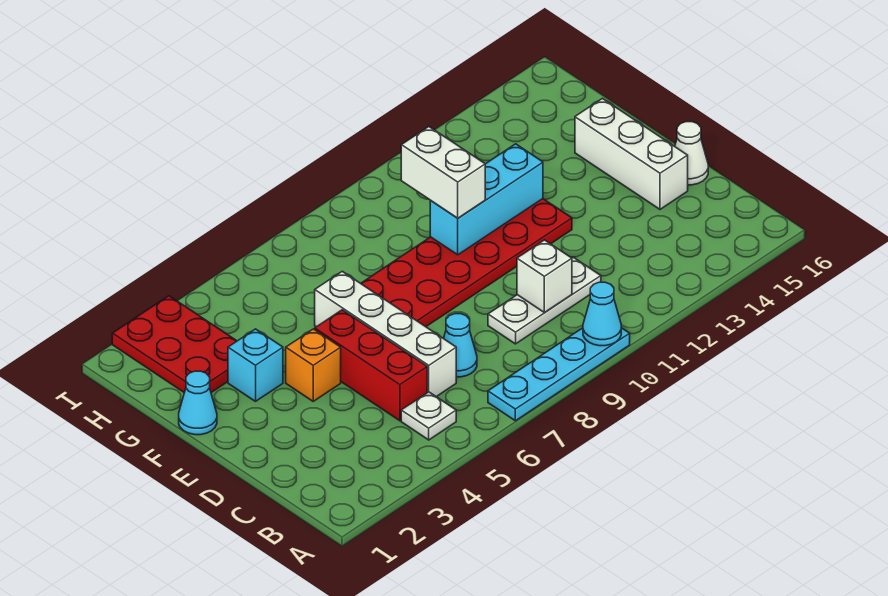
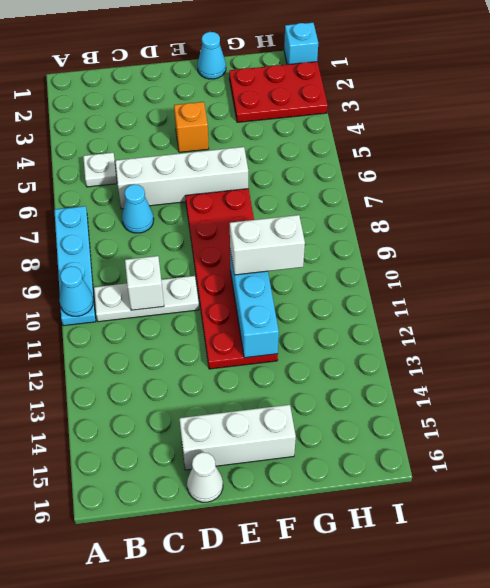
red brick C5:E5 level 1 -> none
white plate C9:C11 level 1 -> white plate B10:D10 level 1
cyan brick F3 level 1 -> cyan brick I1 level 1

